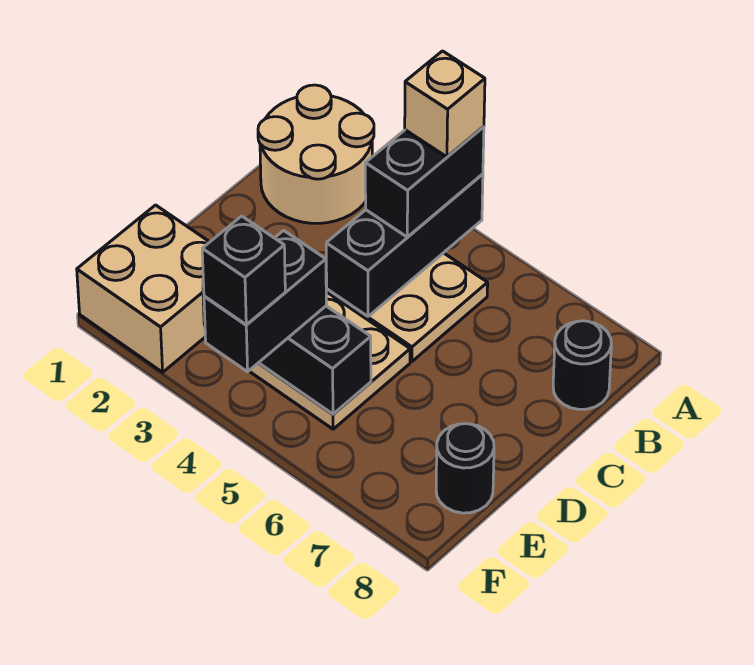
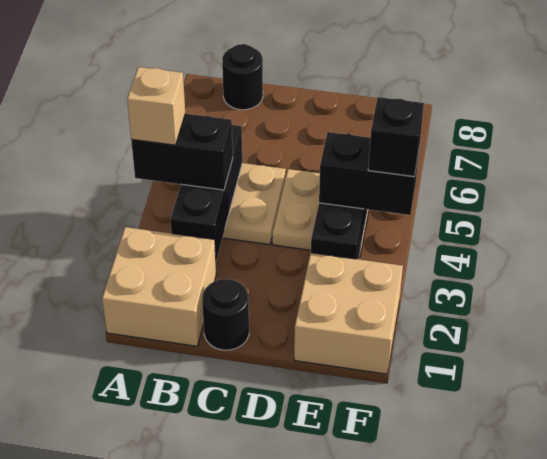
tan round brick A1:B2 level 1 -> tan brick A1:B2 level 1
black brick A4:C4 level 2 -> black brick B3:B5 level 2
black round brick E8 level 1 -> black round brick C1 level 1

